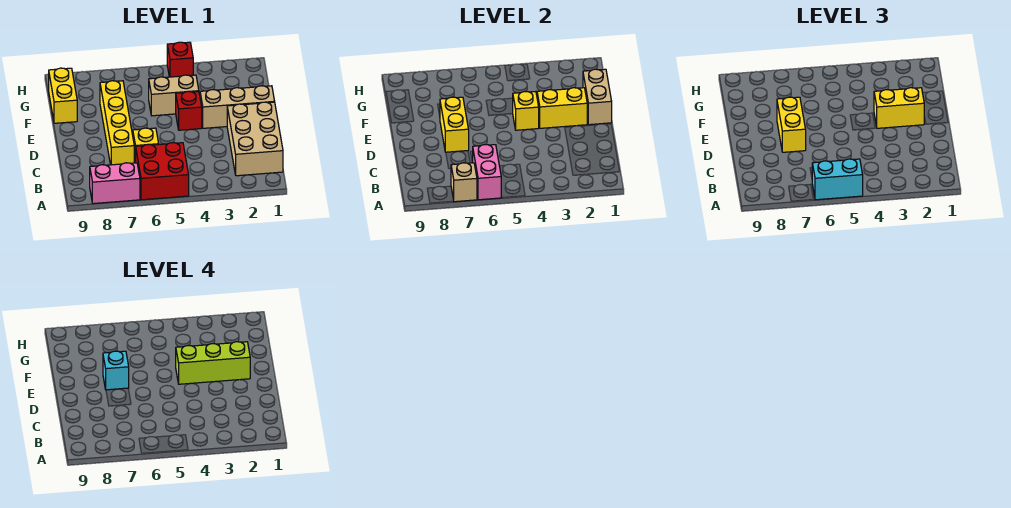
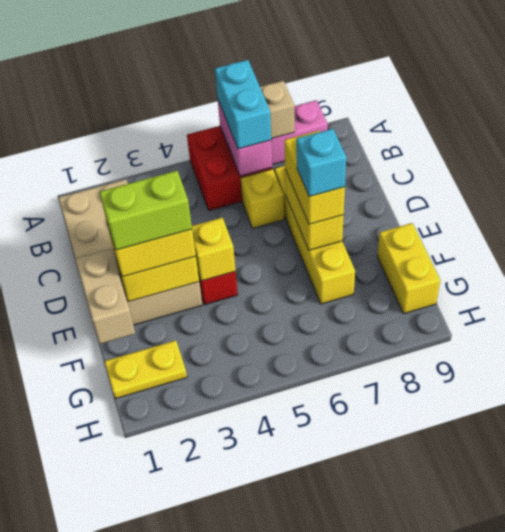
cyan brick A5:A6 level 3 -> cyan brick A6:B6 level 3
lime brick E2:E4 level 4 -> lime brick E2:E3 level 4
tan brick F4:F5 level 1 -> none
none -> yellow plate G1:G2 level 1
red brick H4 level 1 -> none

